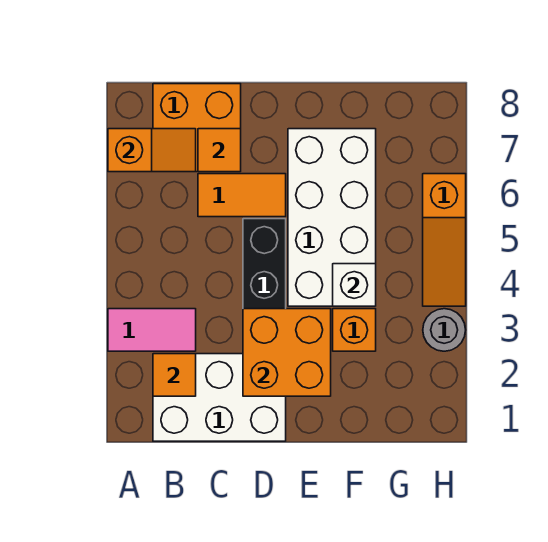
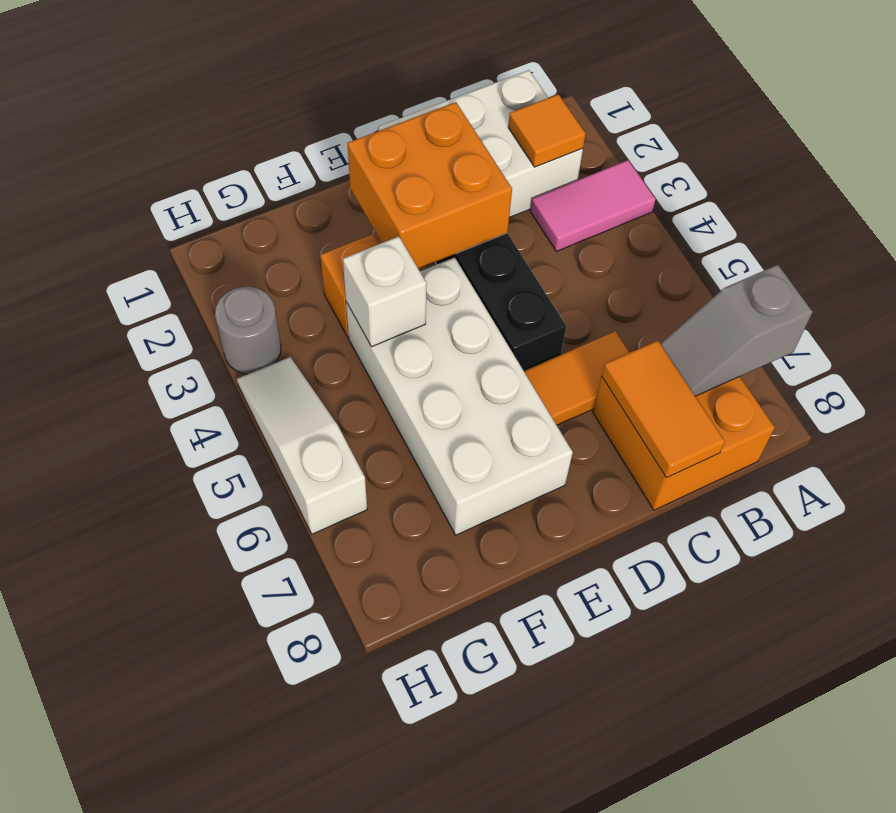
orange slope A7:B7 level 2 top A -> grey slope A7:B7 level 2 top A
orange tile C7 level 2 -> orange tile C7:C8 level 2
orange slope H4:H6 level 1 top 6 -> white slope H4:H6 level 1 top 6

